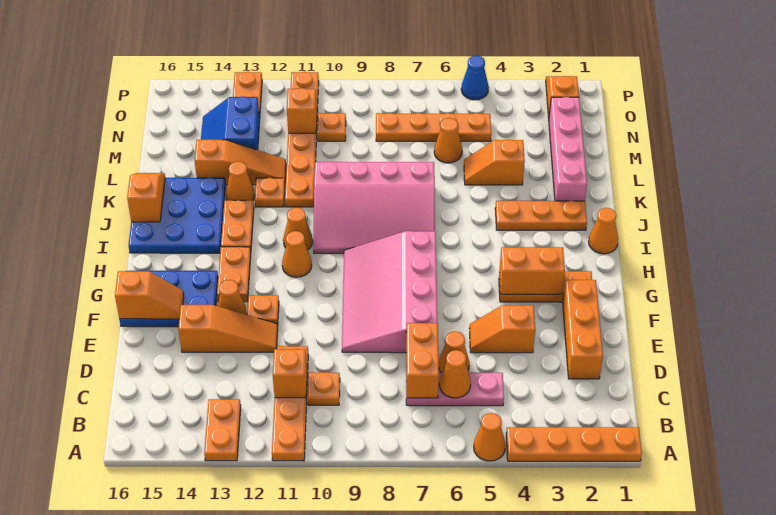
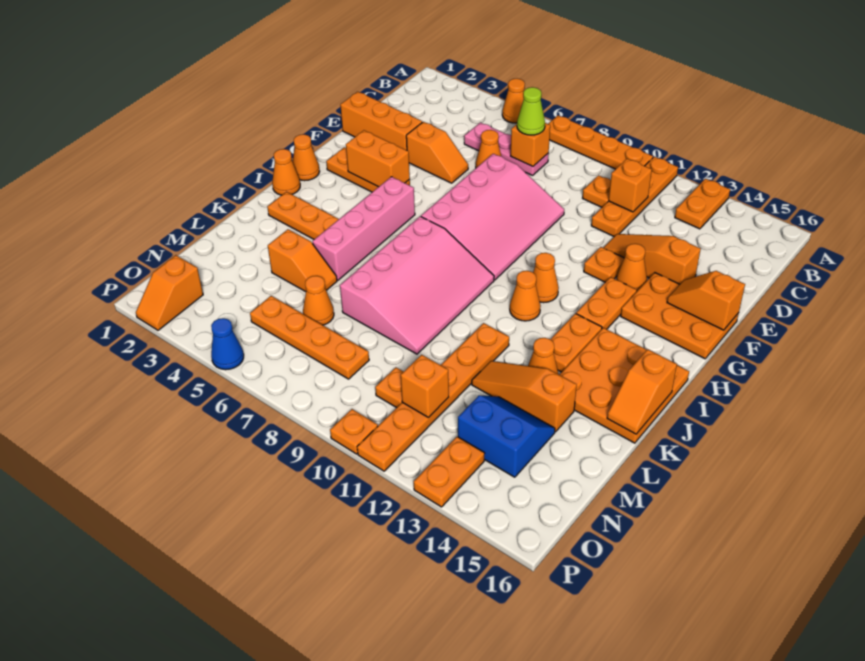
orange plate A1:A4 level 1 -> orange plate A7:A10 level 1
orange cone C6 level 2 -> orange cone H1 level 1
orange brick C7:D7 level 2 -> orange brick C7 level 2
none -> lime cone C7 level 3
orange brick D2:F2 level 1 -> orange brick E1:E3 level 1
blue plate F14:G16 level 1 -> orange plate F14:G16 level 1
pink slope I7:K10 level 1 top K -> pink slope I7:L9 level 1 top 7
blue plate I14:K16 level 1 -> orange plate I14:K16 level 1
pink brick K2:N2 level 1 -> pink brick H5:K5 level 1
orange plate K12 level 1 -> orange plate P10 level 1
blue slope M13:N14 level 1 top 13 -> blue slope M13:N14 level 1 top N

